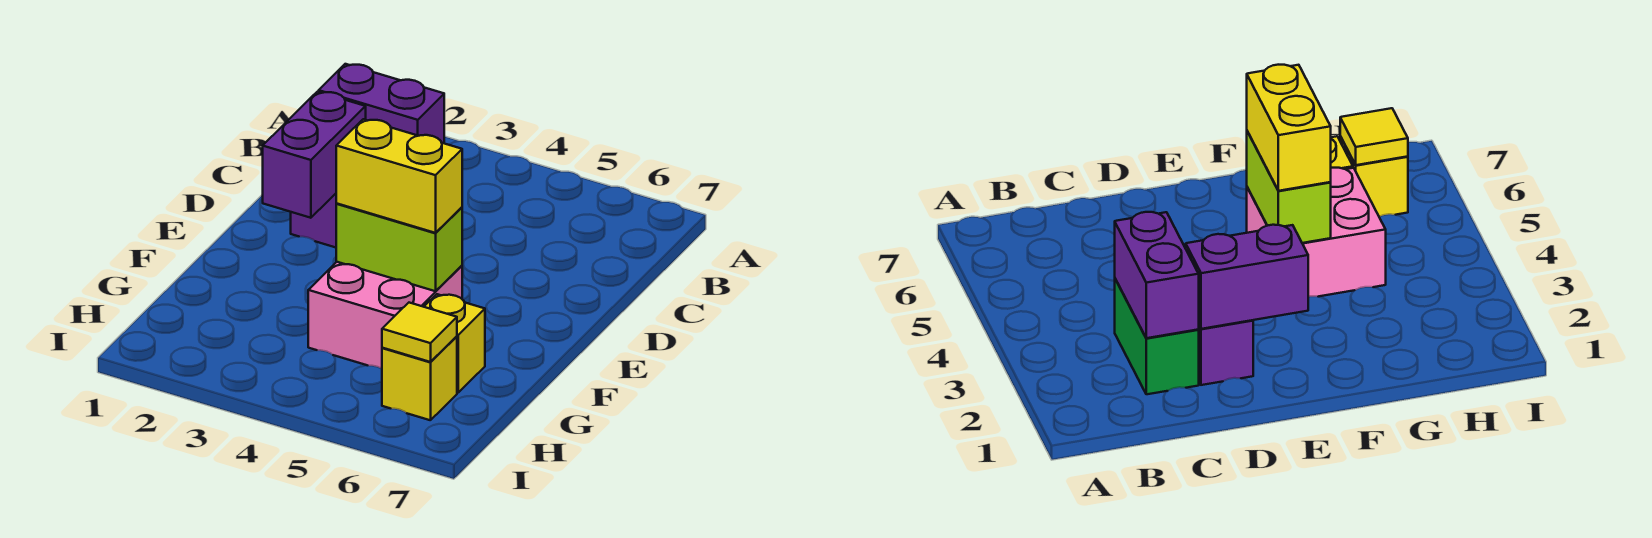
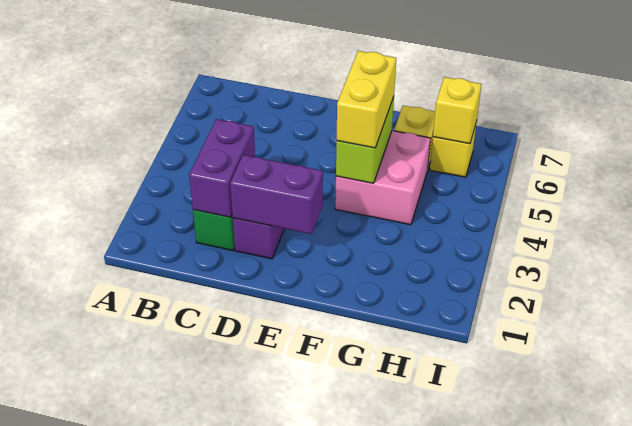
yellow tile H6 level 2 -> yellow brick H6 level 2

